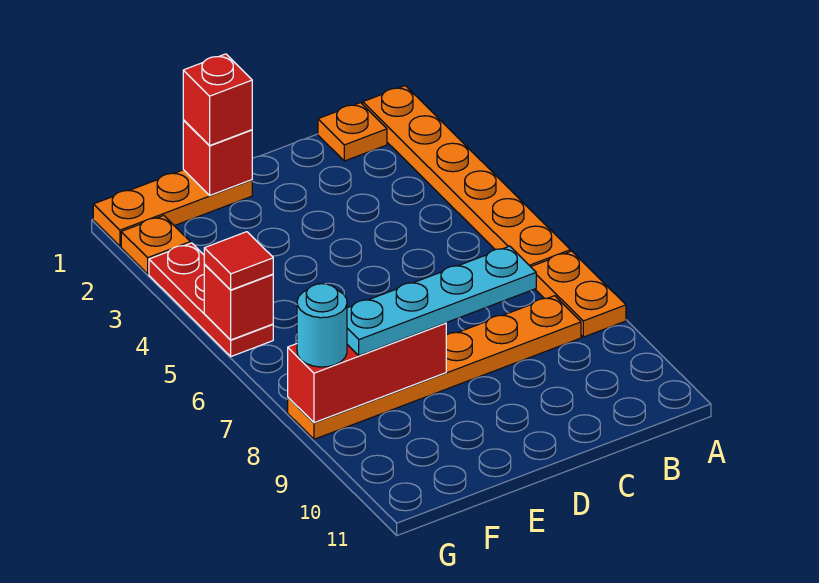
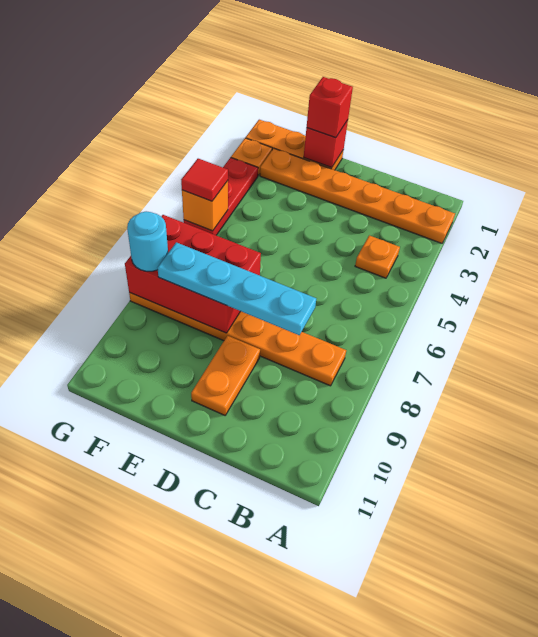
orange plate A1:A6 level 1 -> orange plate A2:F2 level 1
orange plate A7:A8 level 1 -> orange plate D9:D10 level 1
orange plate B1 level 1 -> orange plate B4 level 1
red brick E8:G8 level 2 -> red brick E7:G8 level 2
red brick G5 level 2 -> orange brick G5 level 2

